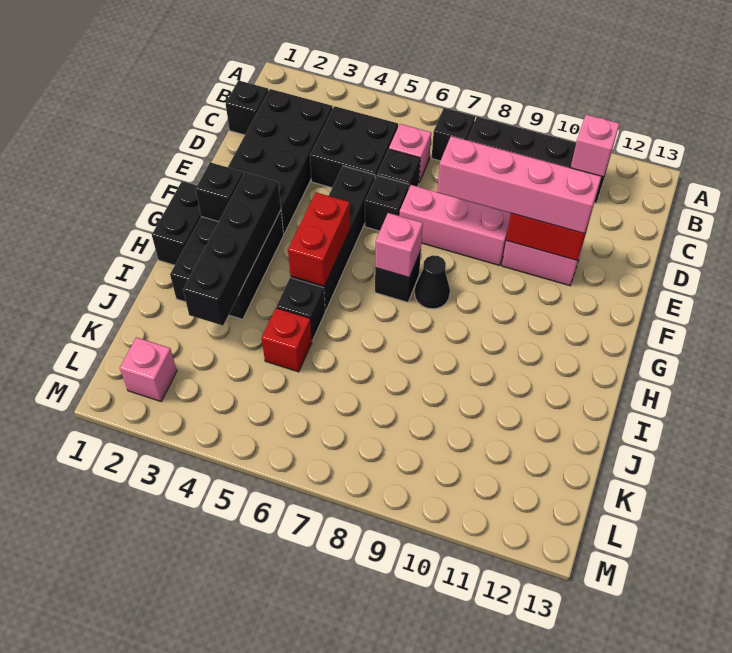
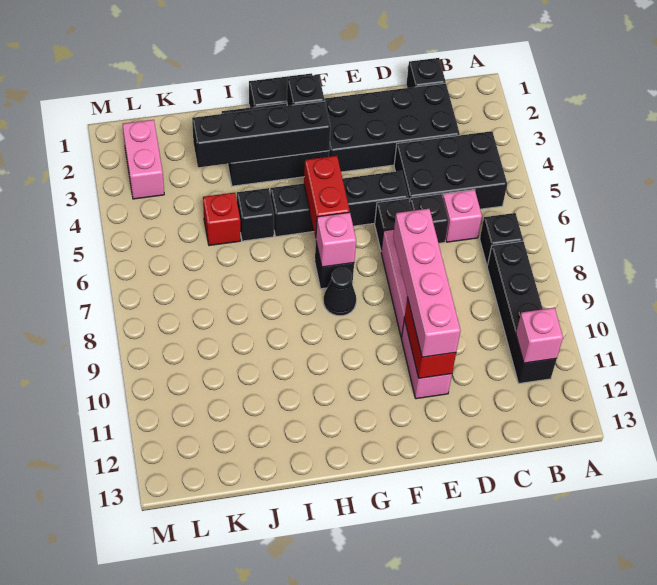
black brick C4:D5 level 1 -> black brick B4:D5 level 1
red brick G5:H5 level 2 -> red brick G5:G6 level 2
pink brick L2 level 1 -> pink brick L2:L3 level 1

